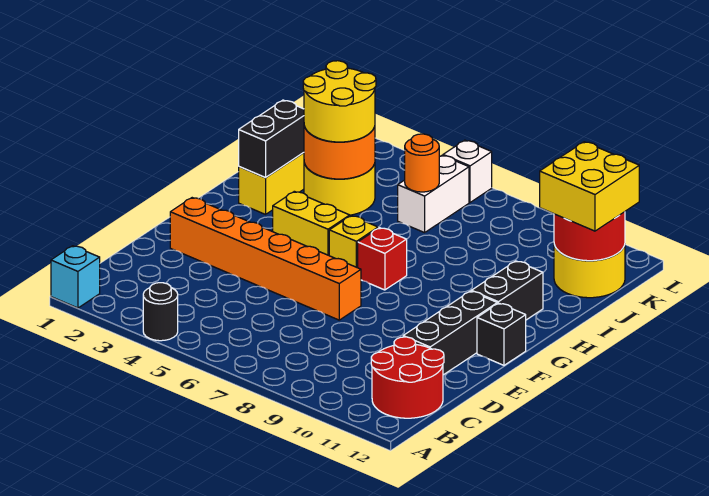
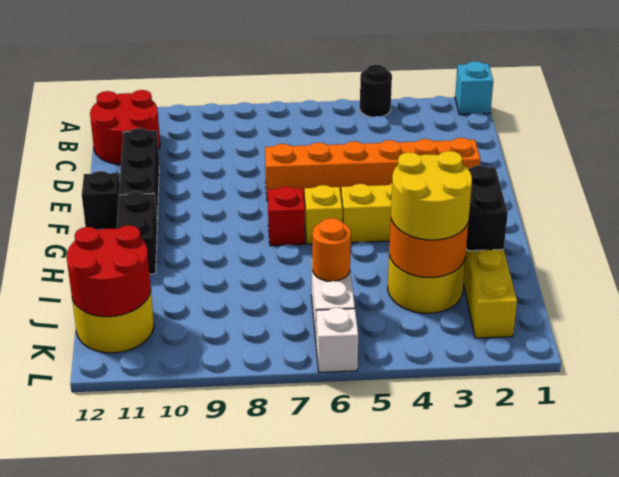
yellow brick J11:K12 level 3 -> none

